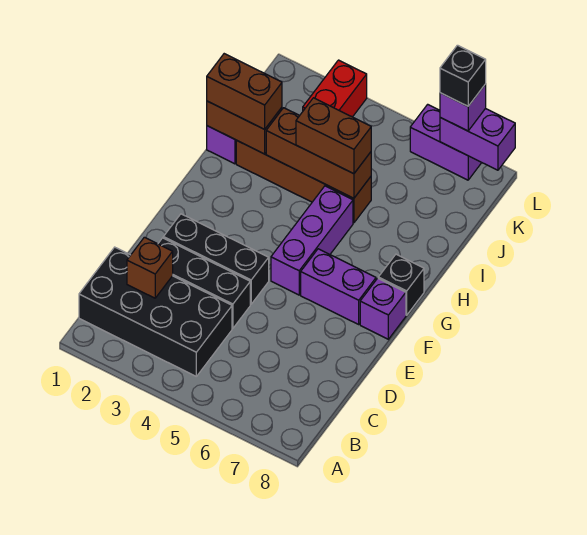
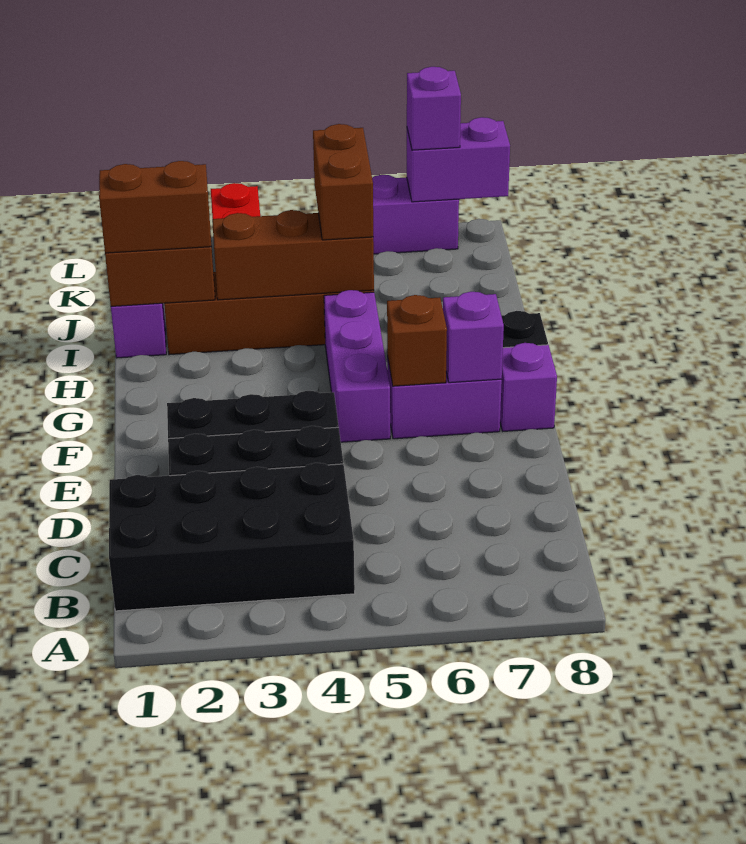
brown brick C2 level 2 -> brown brick F6 level 2
none -> purple brick F7 level 2
brown brick I4:I5 level 3 -> brown brick I5:J5 level 3
black brick L7 level 4 -> none

